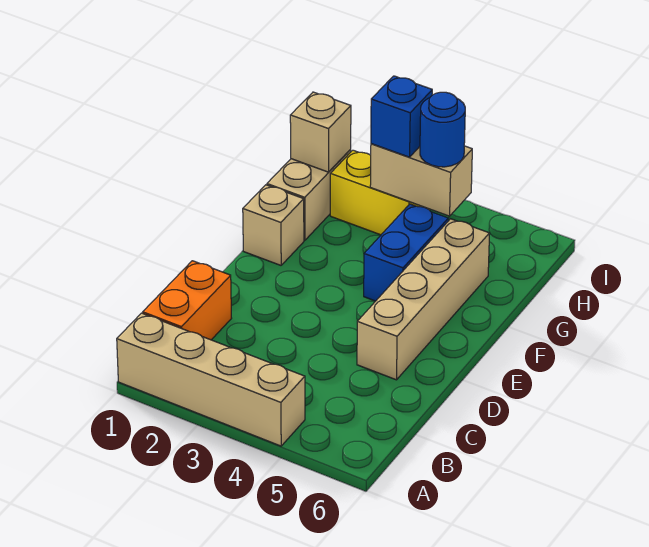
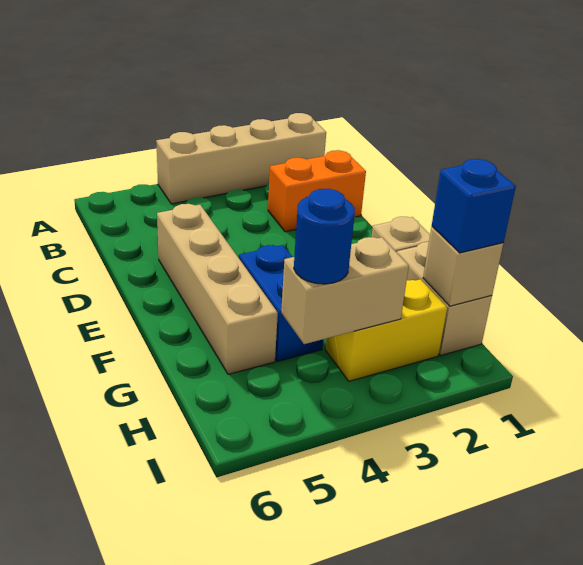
orange brick B1:C1 level 1 -> orange brick C1:C2 level 1
blue brick H3 level 3 -> blue brick H1 level 3

